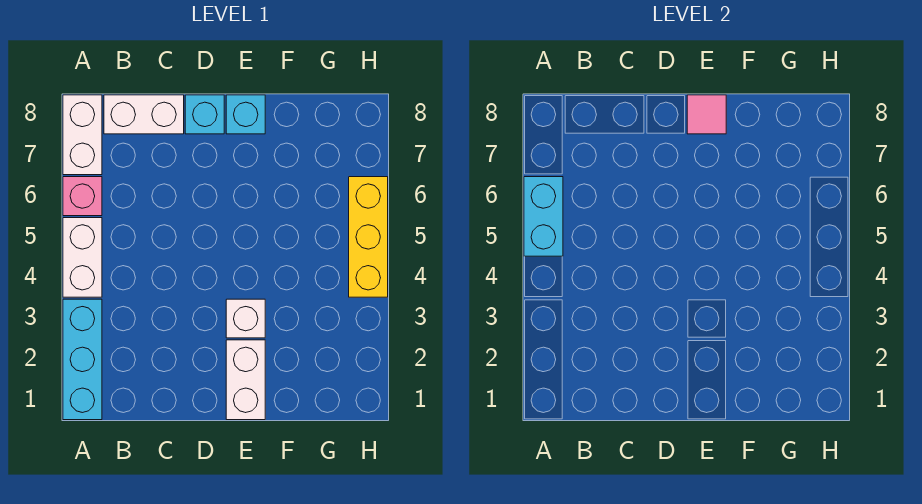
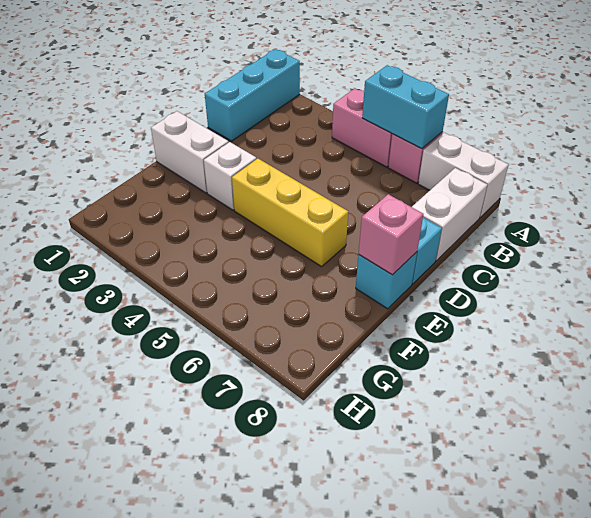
cyan brick A1:A3 level 1 -> cyan brick A1:C1 level 1
white brick A4:A5 level 1 -> pink brick A4:A5 level 1
pink tile E8 level 2 -> pink brick E8 level 2
yellow brick H4:H6 level 1 -> yellow brick E4:E6 level 1

